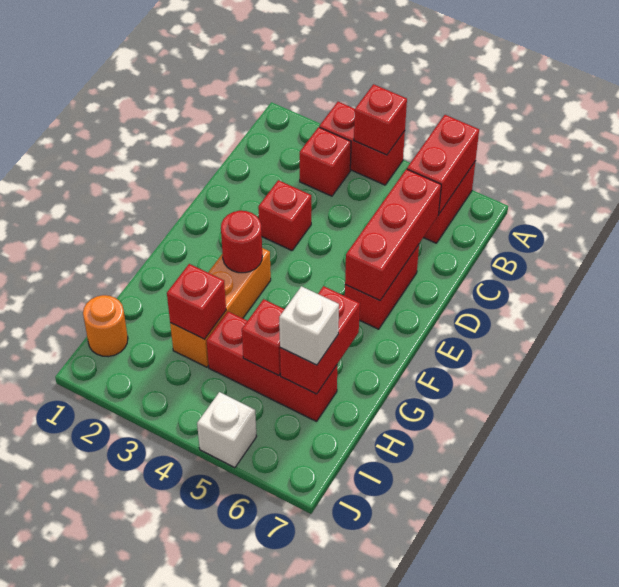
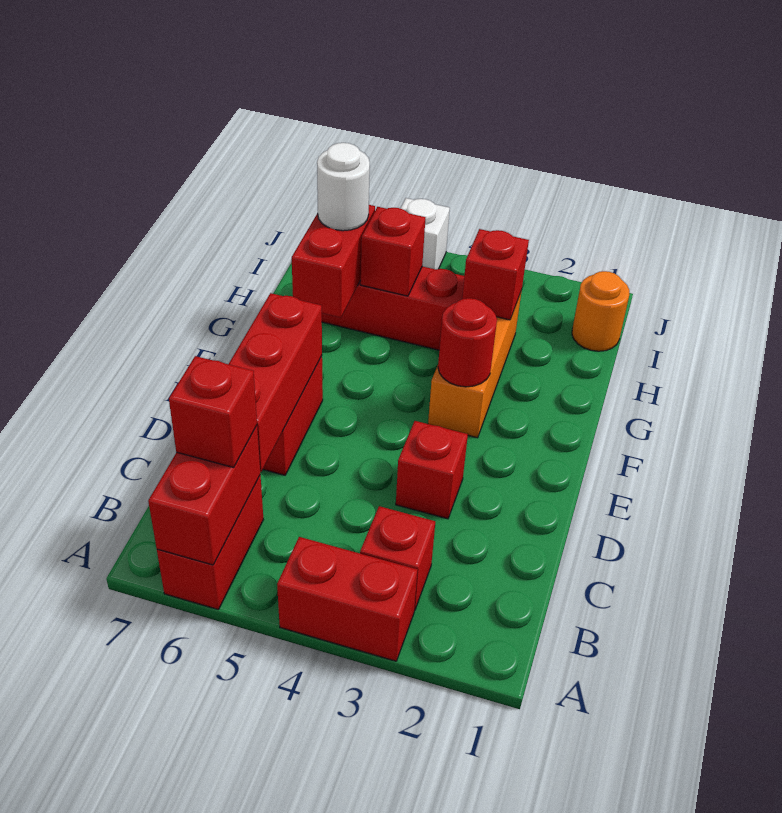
red brick A4 level 2 -> red brick B6 level 3
white brick H6 level 3 -> white round brick H6 level 3

